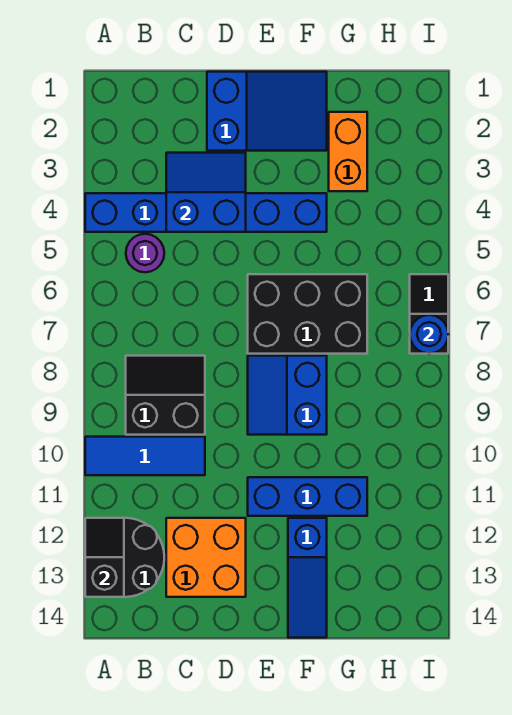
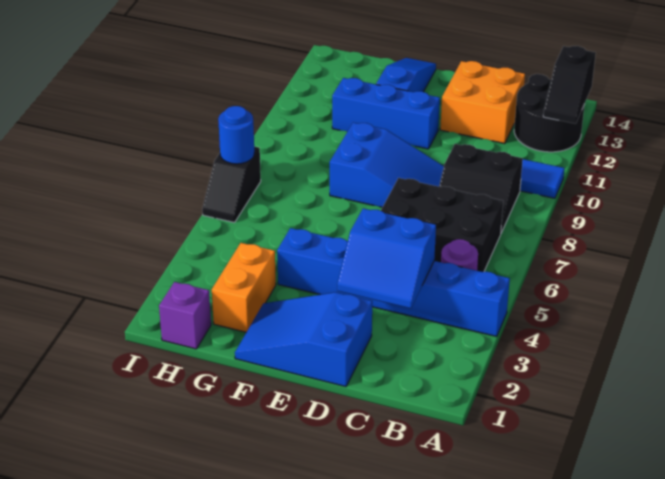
black brick E6:G7 level 1 -> black brick B6:D7 level 1
blue slope E8:F9 level 1 top F -> blue slope D8:F9 level 1 top F
none -> purple brick H1 level 1

